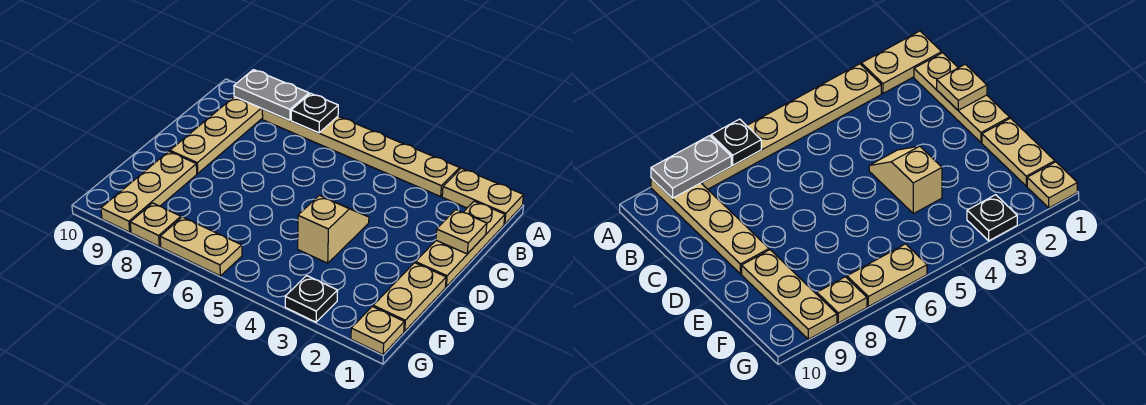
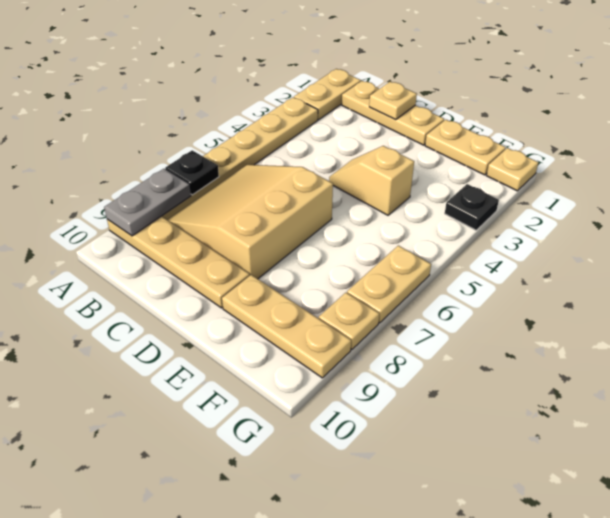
none -> tan slope B6:D8 level 1 top D

